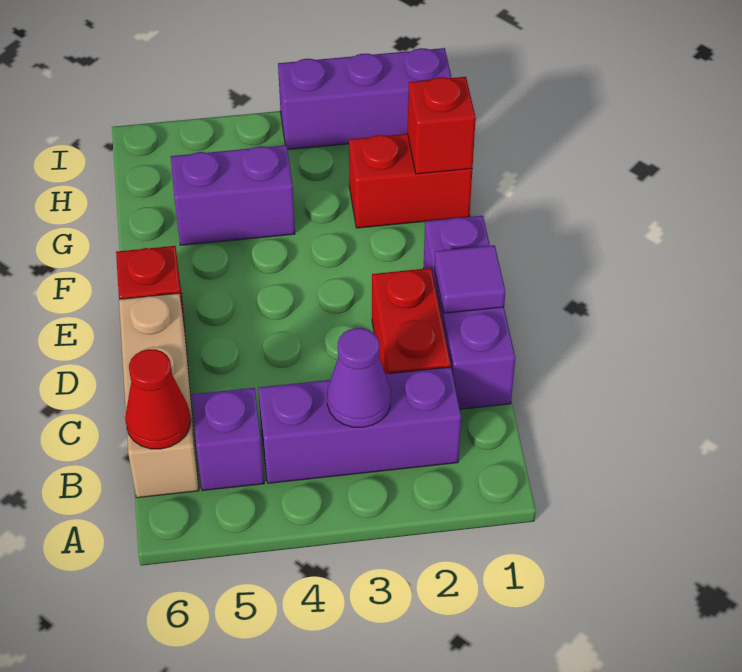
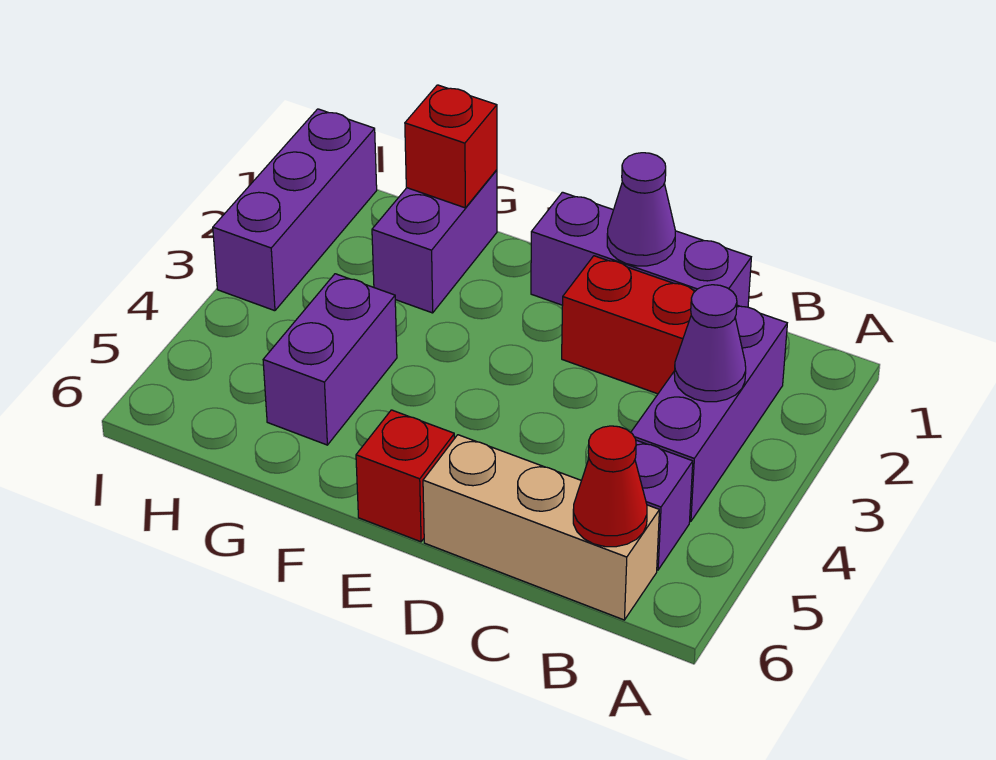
purple tile D1 level 2 -> purple cone D1 level 2
red brick G1:G2 level 1 -> purple brick G1:G2 level 1

